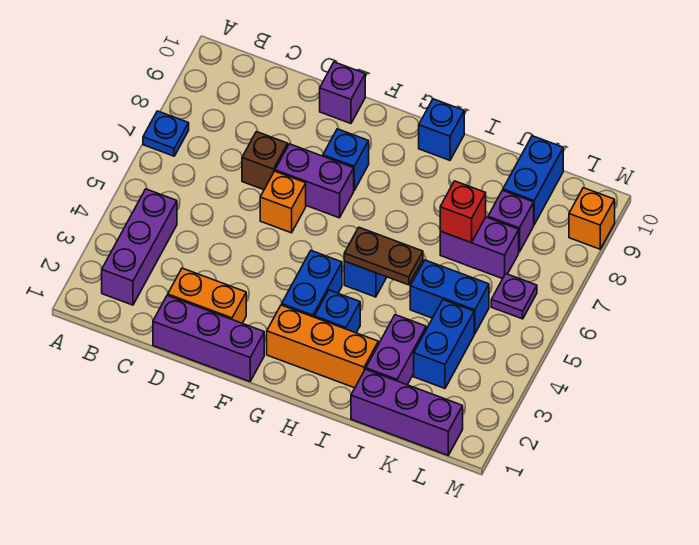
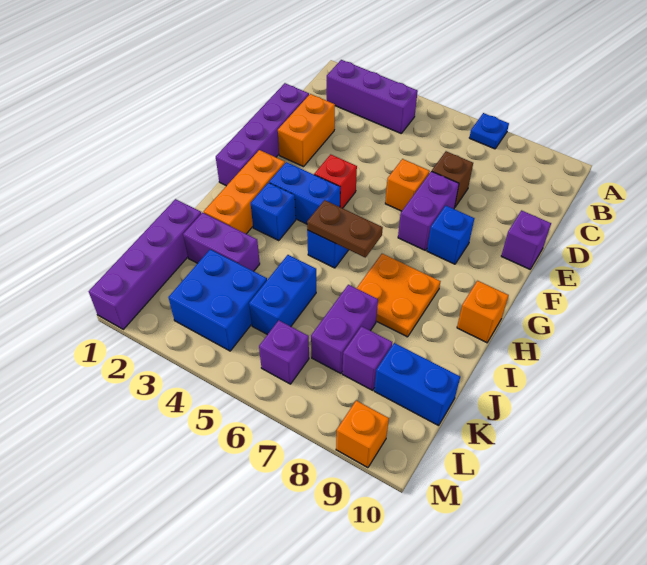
purple brick D1:F1 level 1 -> purple brick D1:G1 level 1
brown plate H5:I5 level 2 -> brown plate H5:H6 level 2
none -> orange plate H7:I8 level 1
blue brick H10 level 1 -> orange brick H10 level 1
purple brick J1:L1 level 1 -> purple brick J1:M1 level 1
red brick J7 level 2 -> red brick F4 level 1
blue brick K3:K4 level 1 -> blue brick K3:L4 level 1
purple plate L6 level 1 -> purple brick L6 level 1

